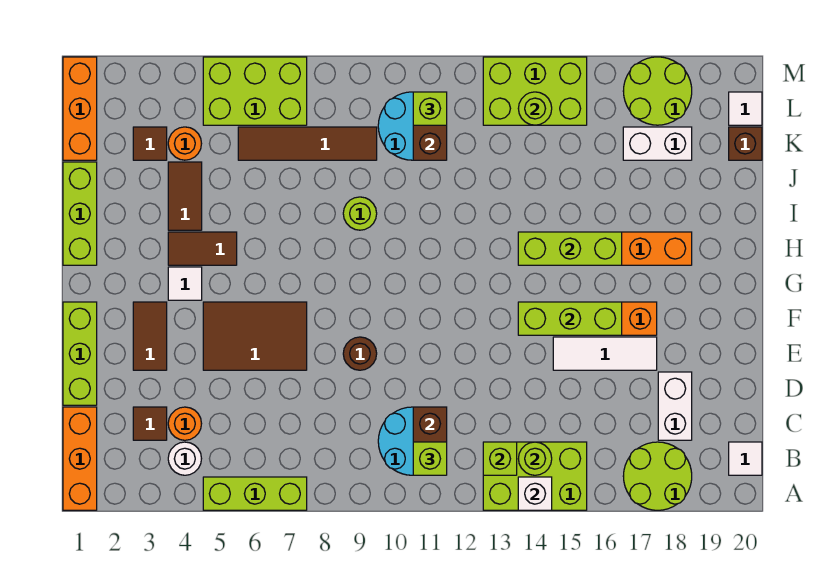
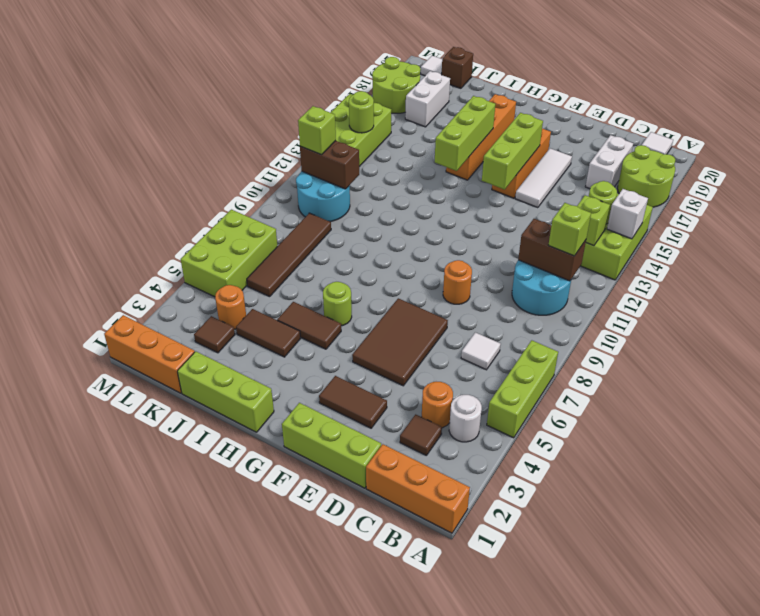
white brick C18:D18 level 1 -> white brick C17:C18 level 1
brown round brick E9 level 1 -> orange round brick E9 level 1
white tile G4 level 1 -> white tile C7 level 1
brown tile H4:H5 level 1 -> brown tile H5:I5 level 1
lime round brick I9 level 1 -> lime round brick H6 level 1

